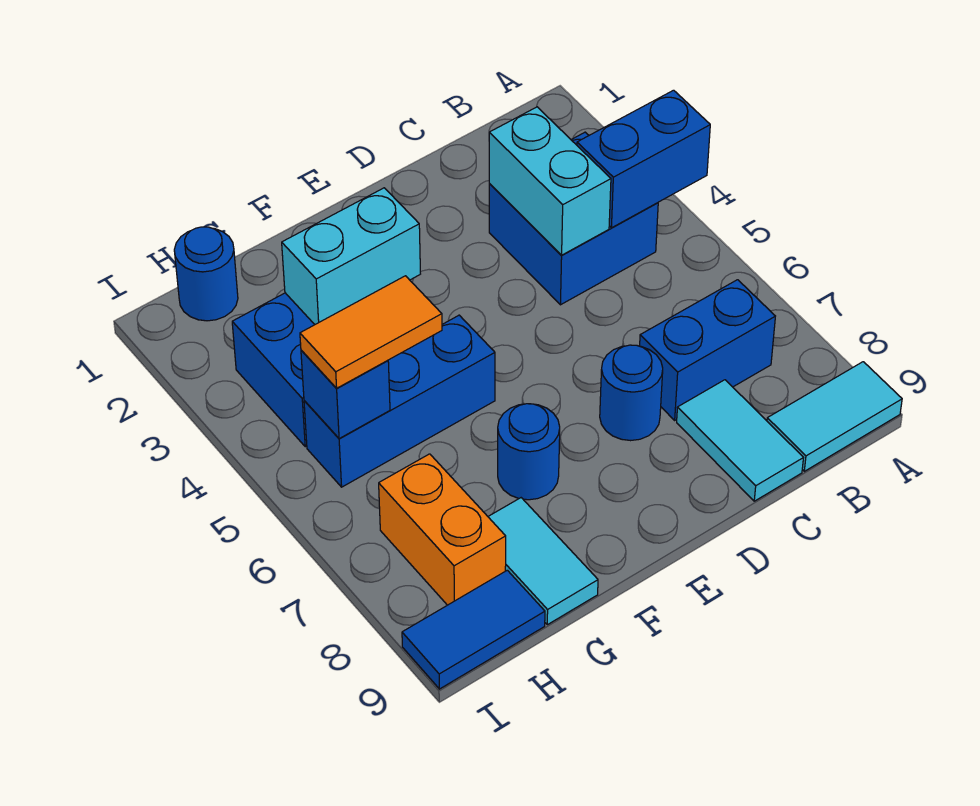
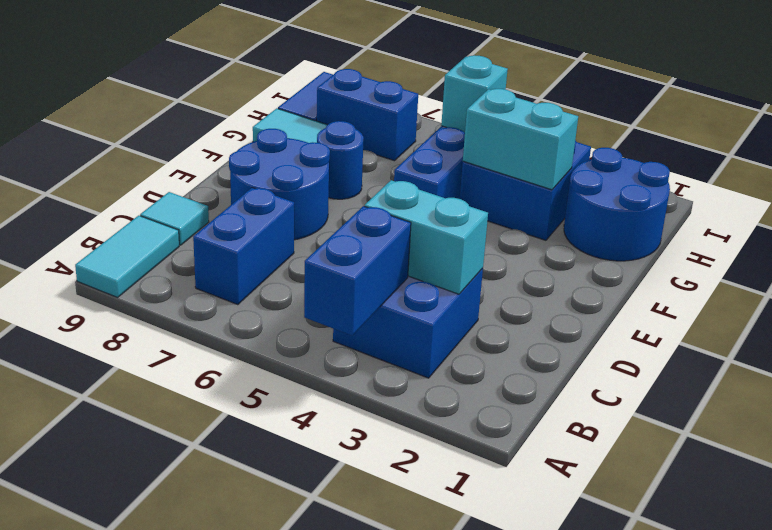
cyan tile C8:C9 level 1 -> cyan tile C9 level 1
blue round brick D7 level 1 -> blue round brick D7:E8 level 1
cyan brick F3:G3 level 2 -> cyan brick G3:G4 level 2
orange tile G5:H5 level 3 -> none
blue round brick H1 level 1 -> blue round brick G1:H2 level 1
blue brick H5 level 2 -> cyan brick H5 level 2
orange brick H7:H8 level 1 -> blue brick H7:H8 level 1

